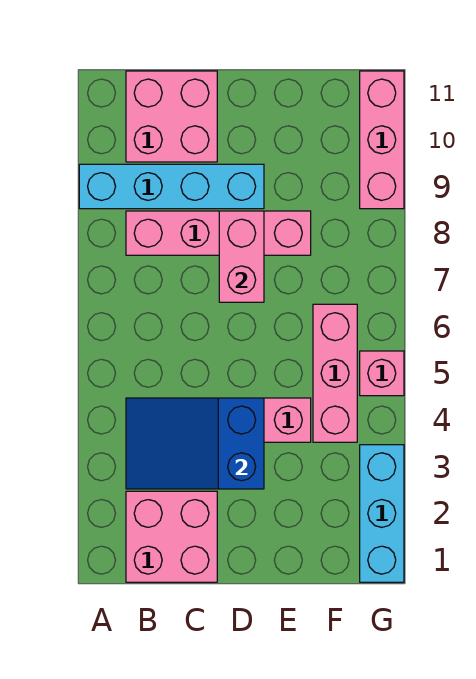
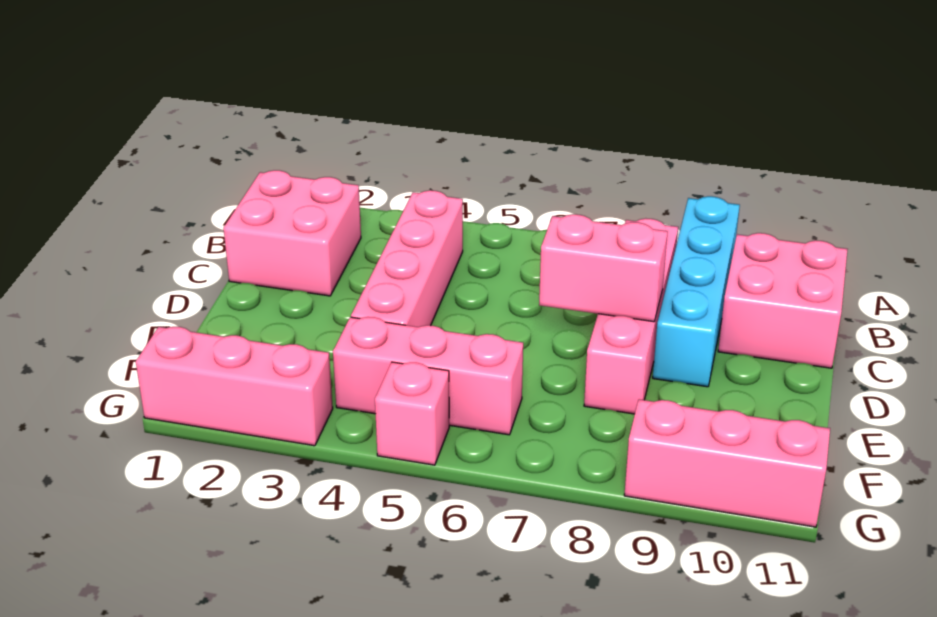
blue slope B3:D4 level 2 top D -> none
cyan brick G1:G3 level 1 -> pink brick G1:G3 level 1

